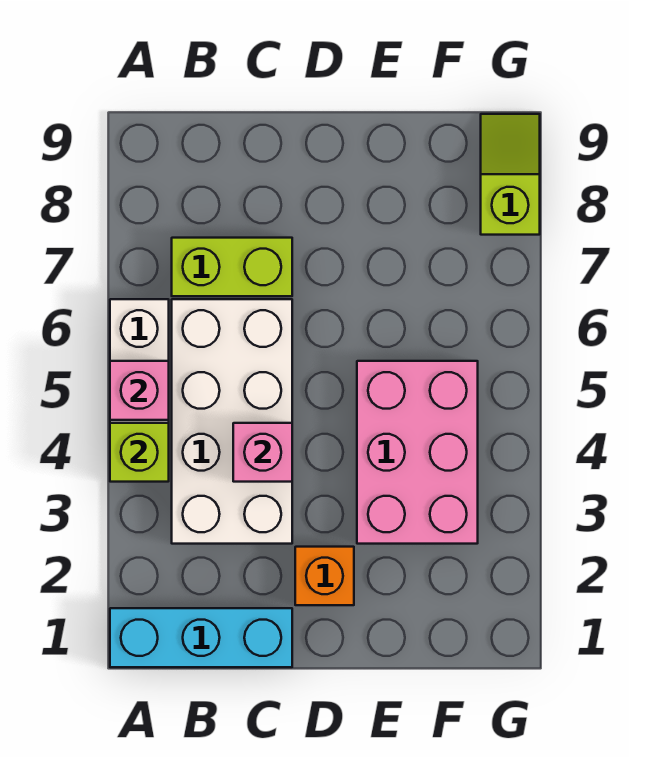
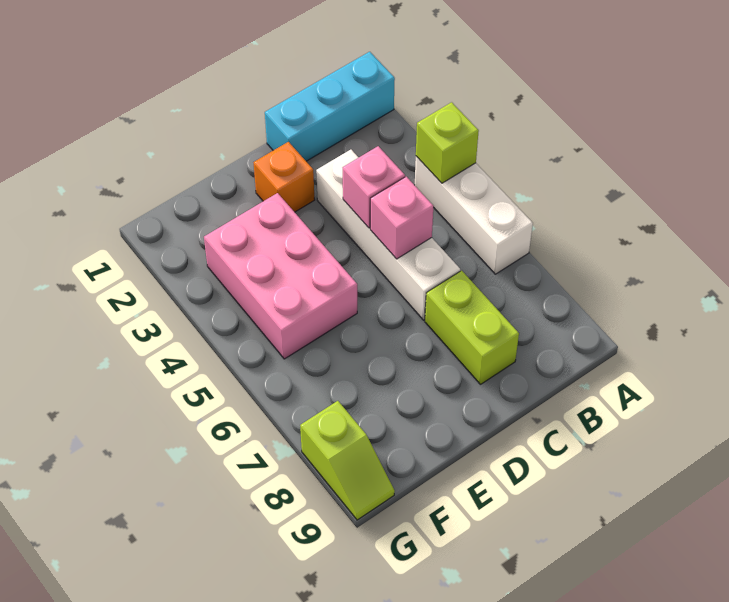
pink brick A5 level 2 -> pink brick C5 level 2
white brick B3:C6 level 1 -> white brick C3:C6 level 1
lime brick B7:C7 level 1 -> lime brick C7:C8 level 1

